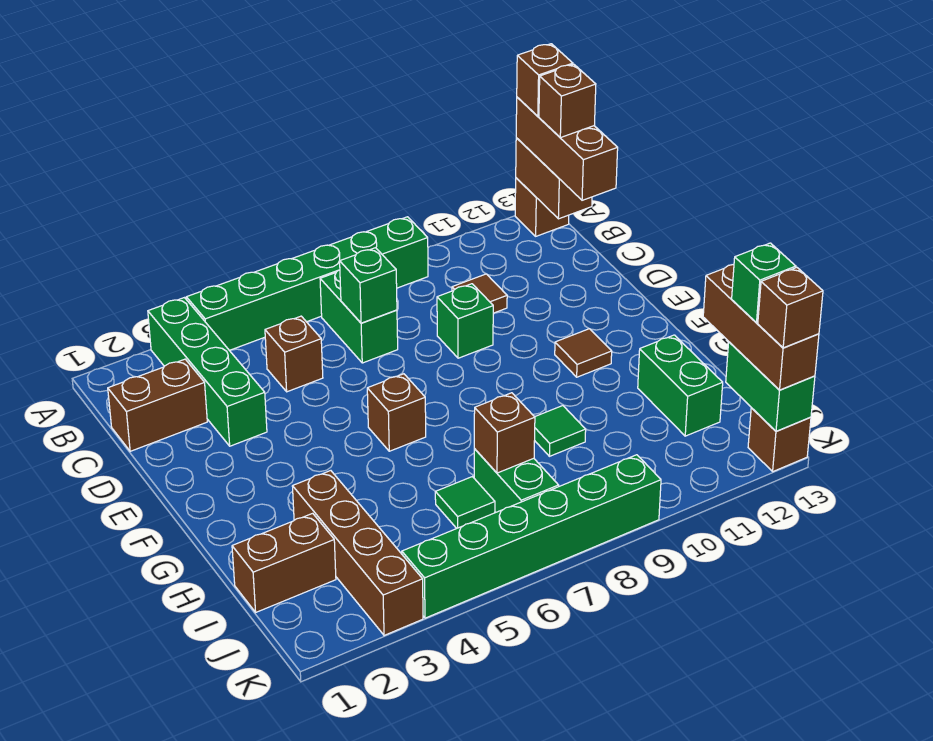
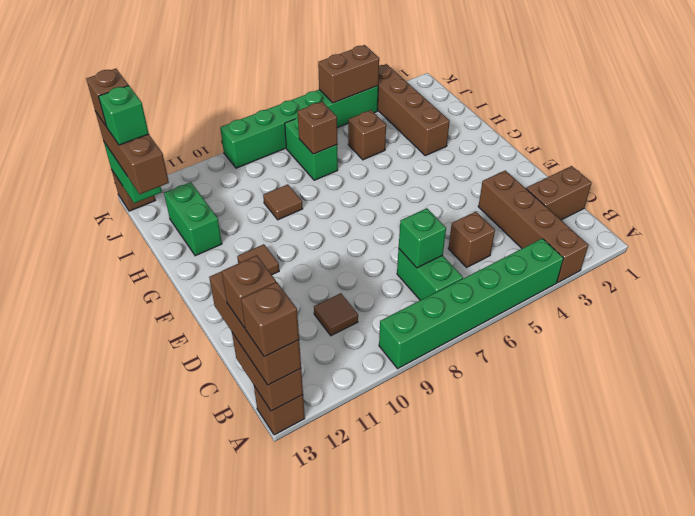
green brick A3:D3 level 1 -> brown brick A3:D3 level 1
green brick D9 level 1 -> none
brown brick F6 level 1 -> brown brick I5 level 1
green tile H9 level 1 -> brown tile H9 level 1
brown brick I1:I2 level 1 -> brown brick K4:K5 level 2
green tile I6 level 1 -> none

